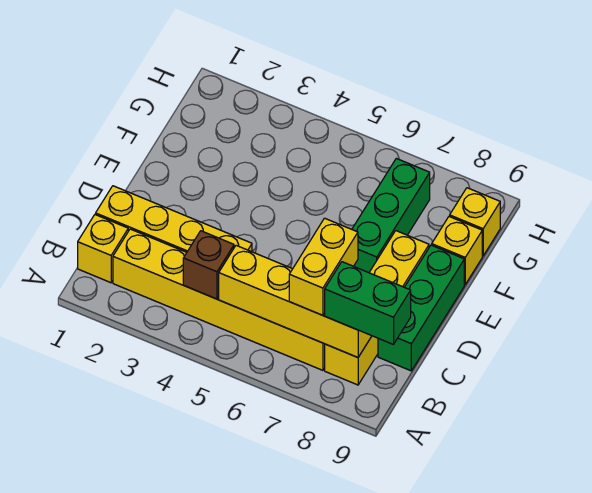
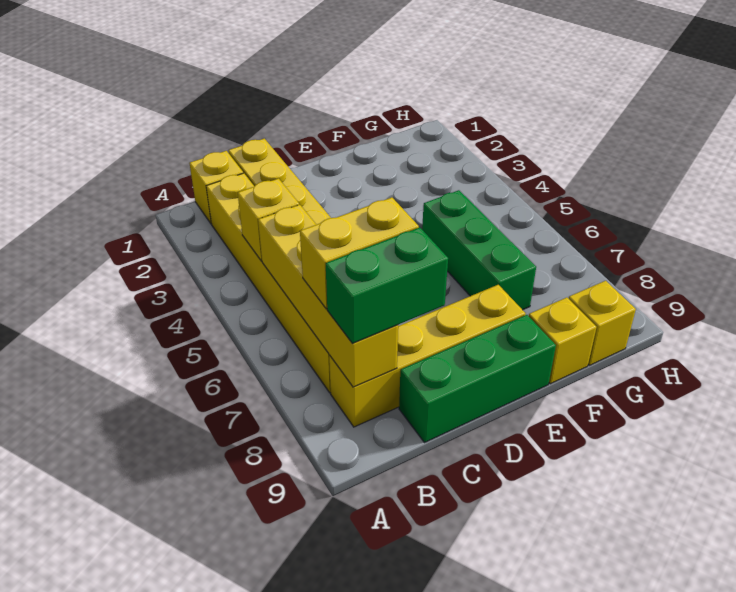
brown brick B4 level 2 -> yellow brick B4 level 2
green brick B8:B9 level 3 -> green brick B8:C8 level 3
green brick E7:G7 level 1 -> green brick F5:F7 level 1

